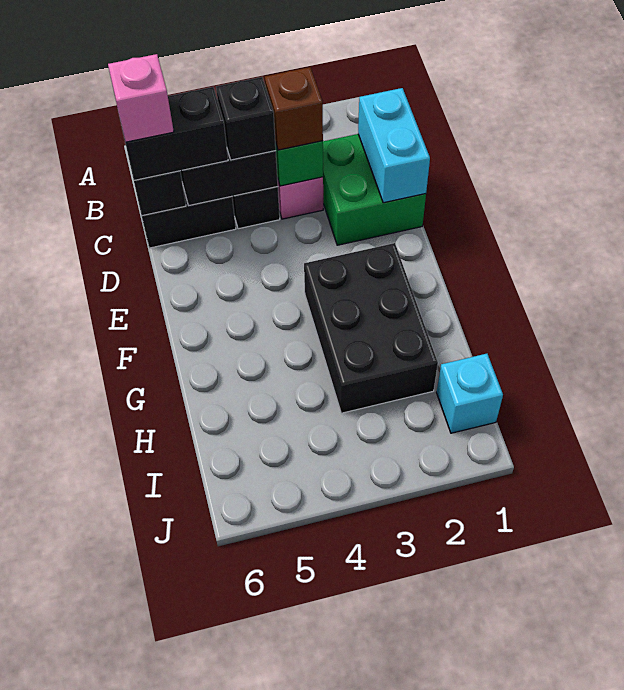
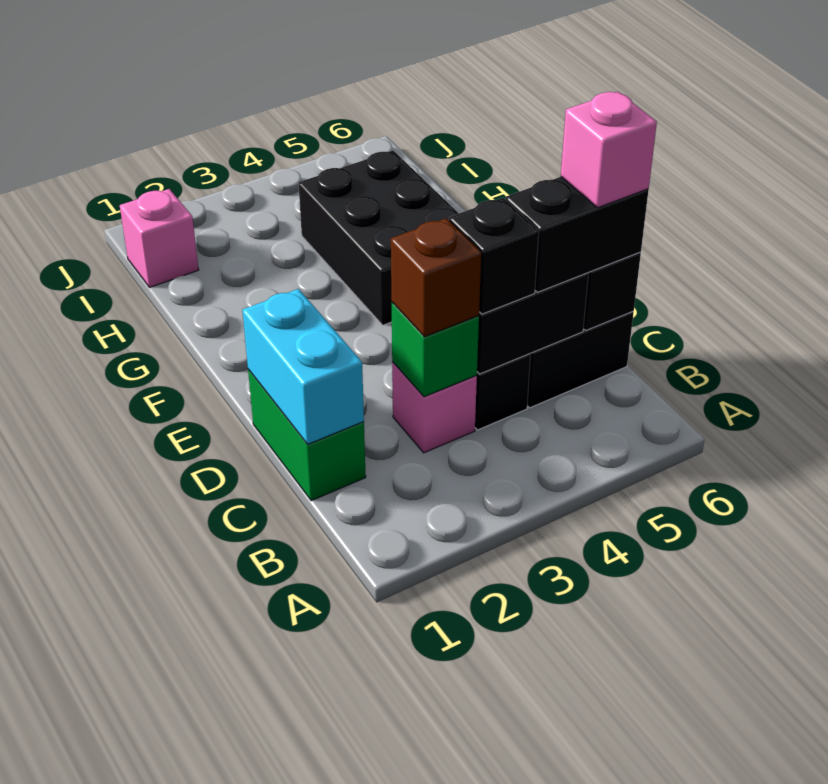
green brick C1:D2 level 1 -> green brick C1:D1 level 1
black brick F2:H3 level 1 -> black brick F4:H5 level 1
cyan brick I1 level 1 -> pink brick I1 level 1

